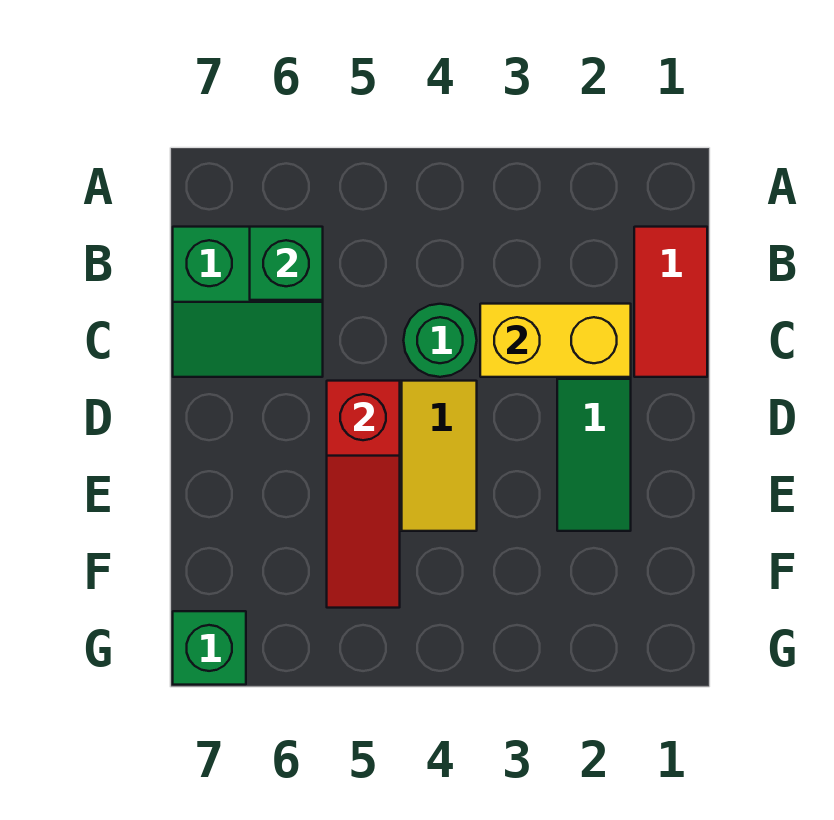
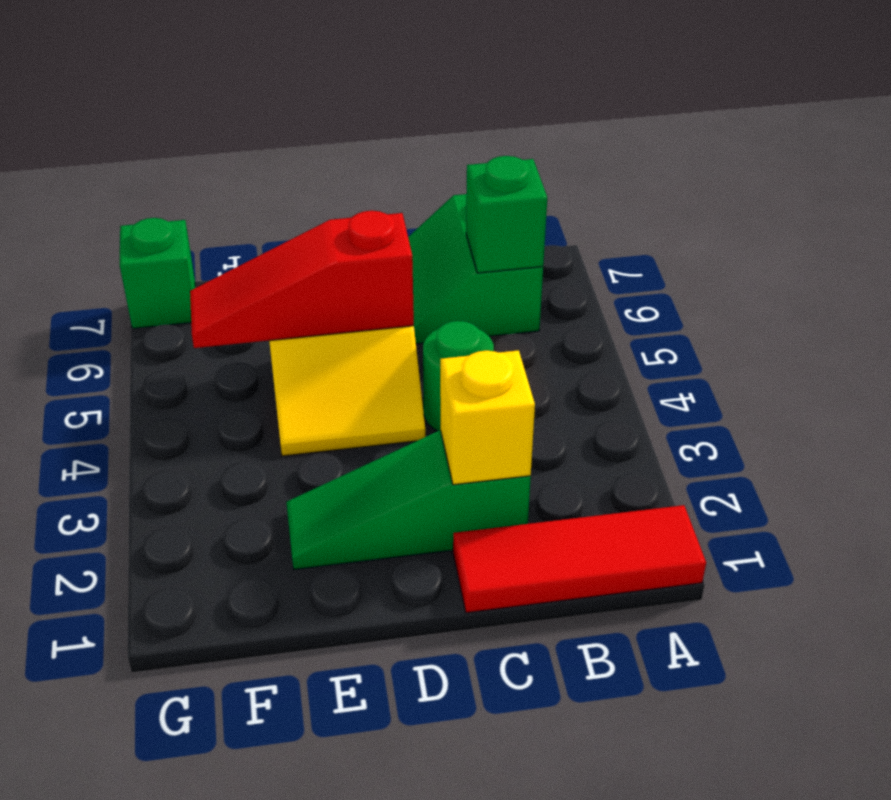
red tile B1:C1 level 1 -> red tile A1:C1 level 1
yellow brick C2:C3 level 2 -> yellow brick C2 level 2

